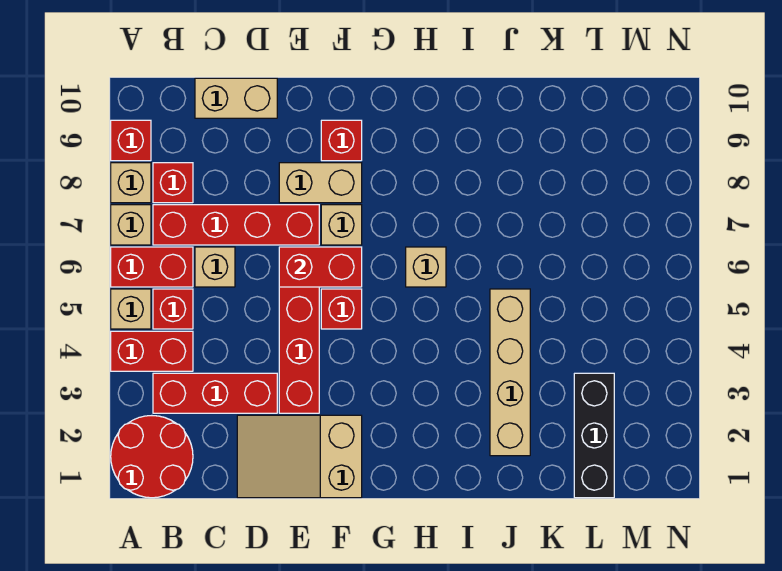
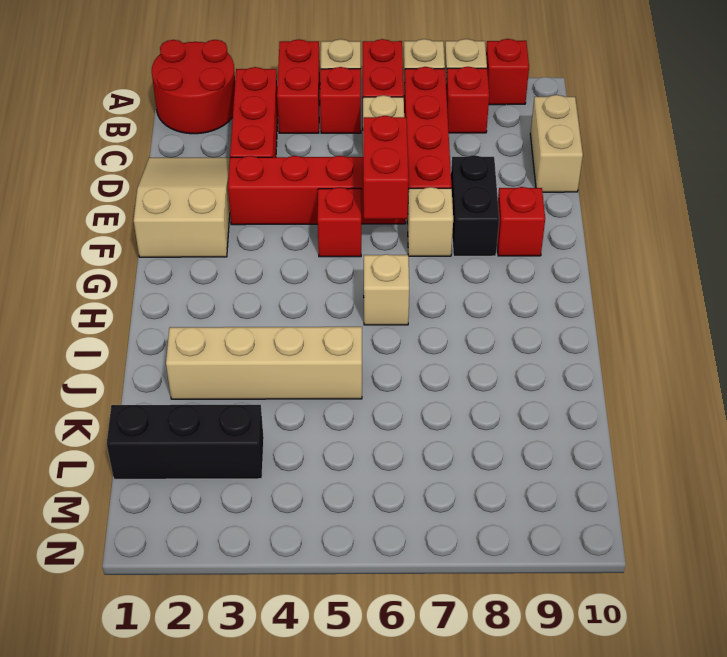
tan brick E8:F8 level 1 -> black brick E8:F8 level 1

